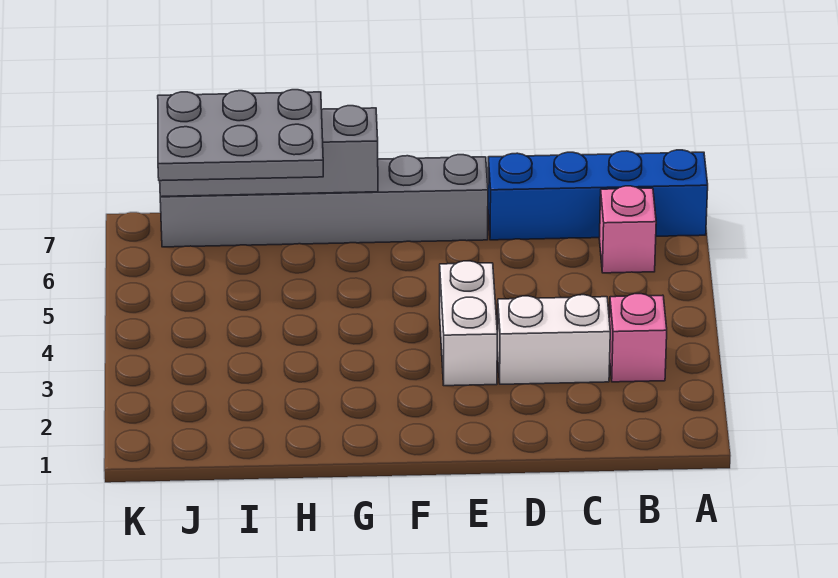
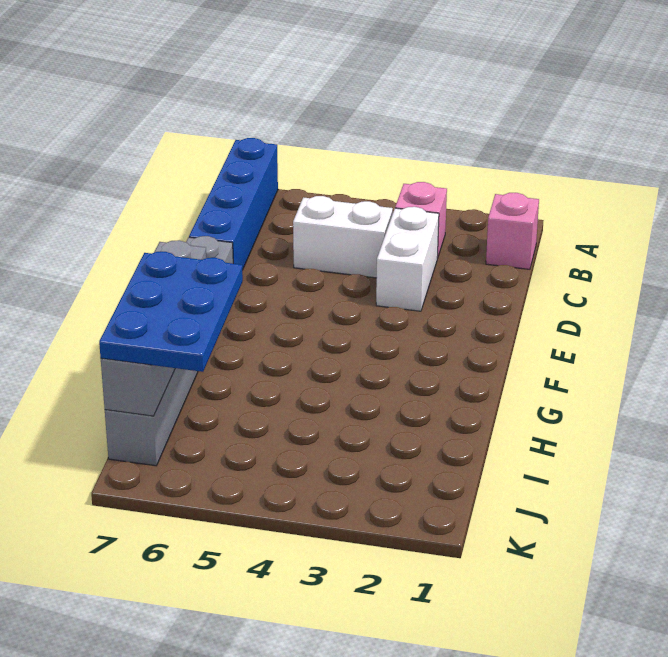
pink brick B6 level 1 -> pink brick B1 level 1
white brick E3:E4 level 1 -> white brick C4:C5 level 1
grey plate H6:J7 level 3 -> blue plate H6:J7 level 3

